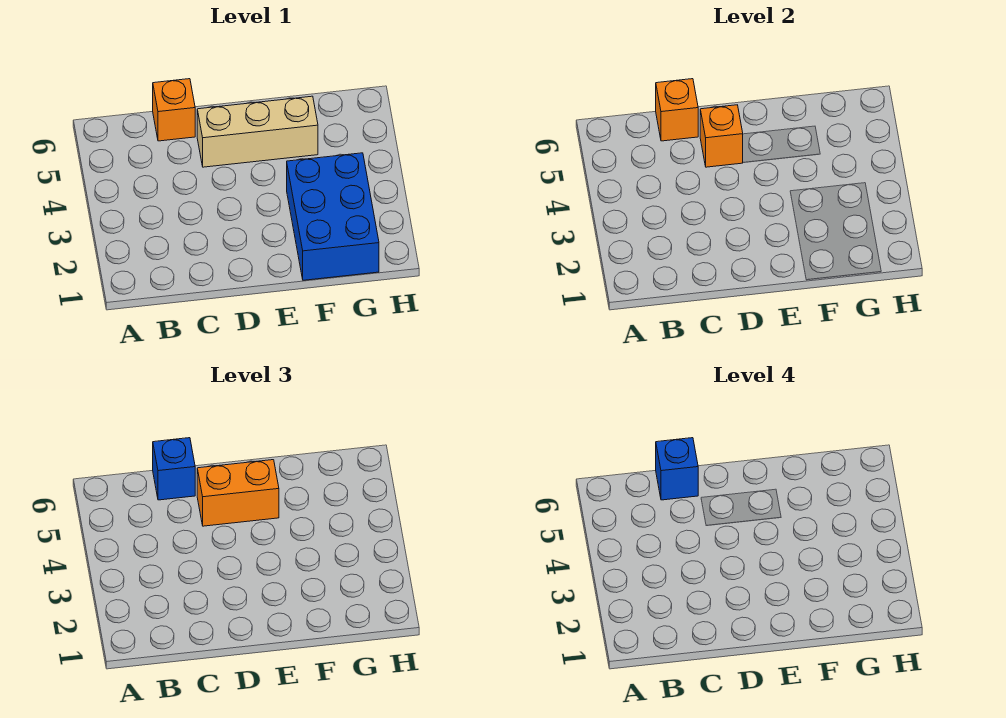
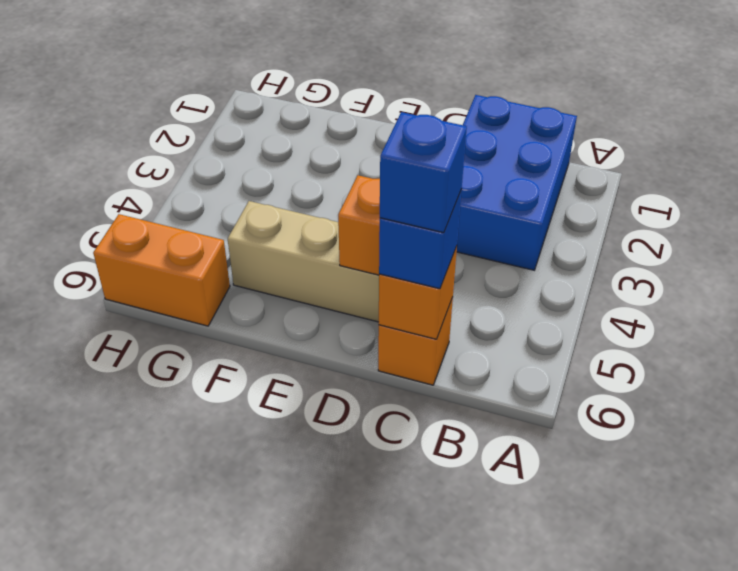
orange brick D5:E5 level 3 -> orange brick G6:H6 level 1
blue brick F1:G3 level 1 -> blue brick B1:C3 level 1

